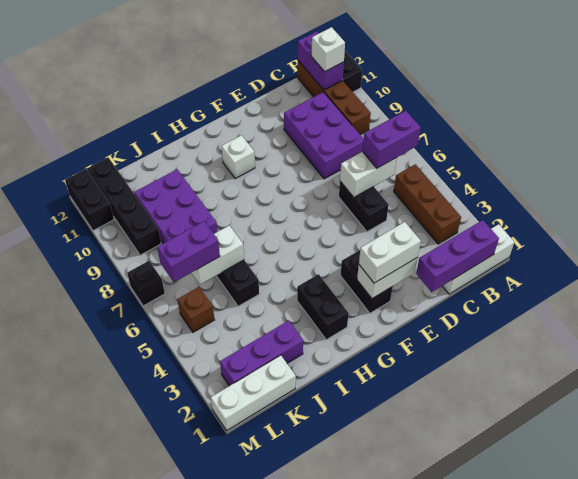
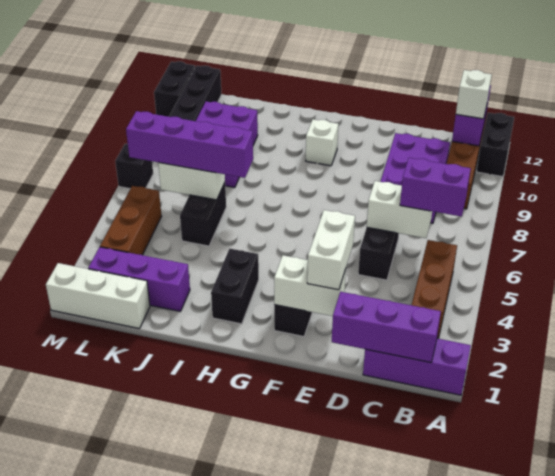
white brick A1:C1 level 1 -> purple brick A1:C1 level 1
white brick E2:F2 level 3 -> white brick E2:E3 level 3
purple brick K6:L6 level 3 -> purple brick I6:L6 level 3
brown brick L5 level 1 -> brown brick L3:L5 level 1

